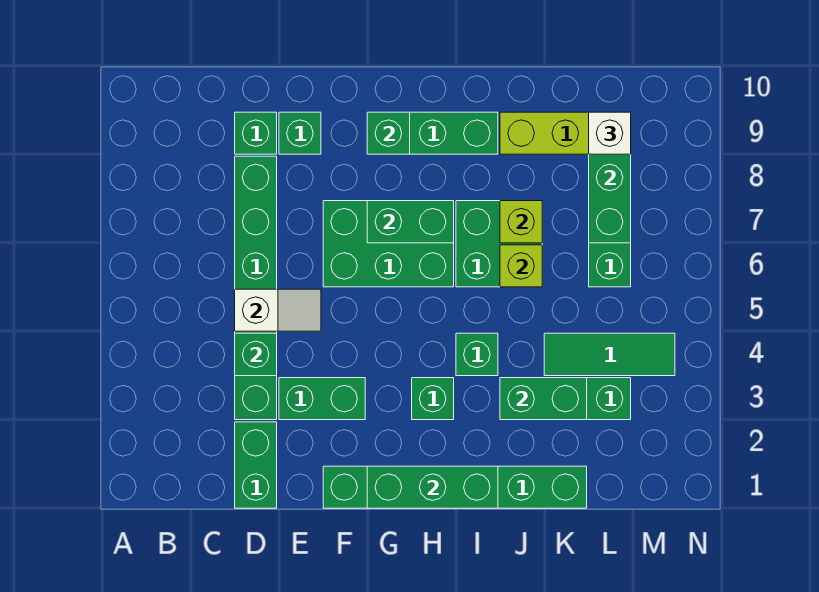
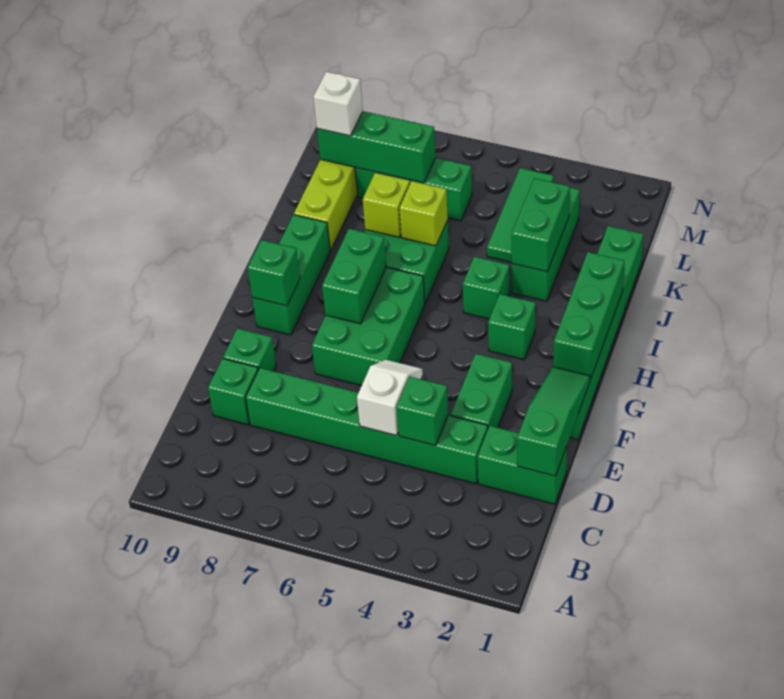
none -> green slope D1:F1 level 2 top D

